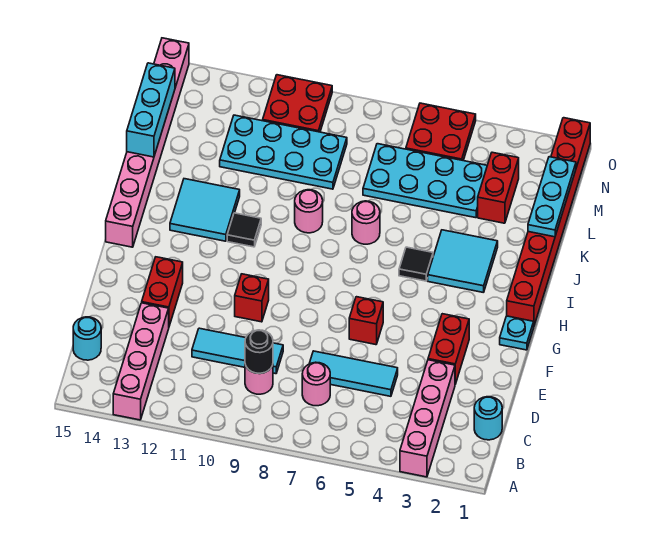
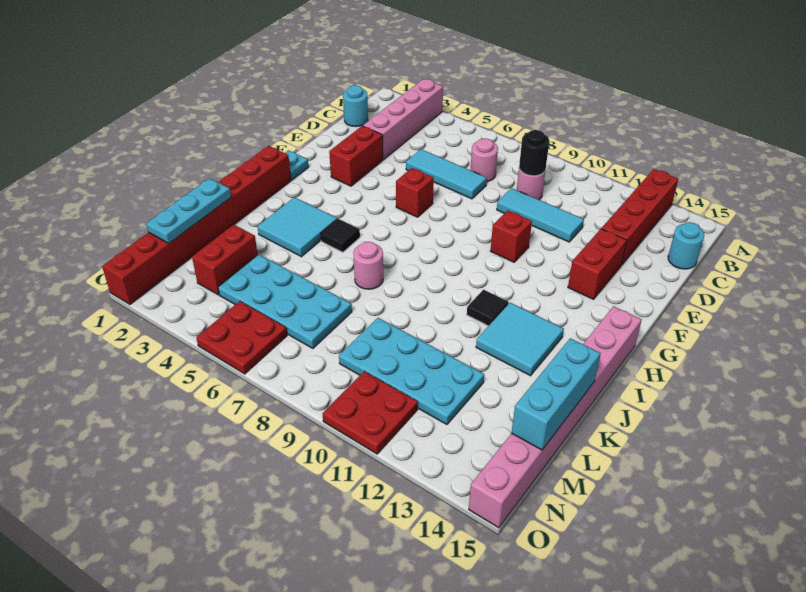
pink brick A13:D13 level 1 -> red brick A13:D13 level 1
pink round brick J9 level 1 -> none

